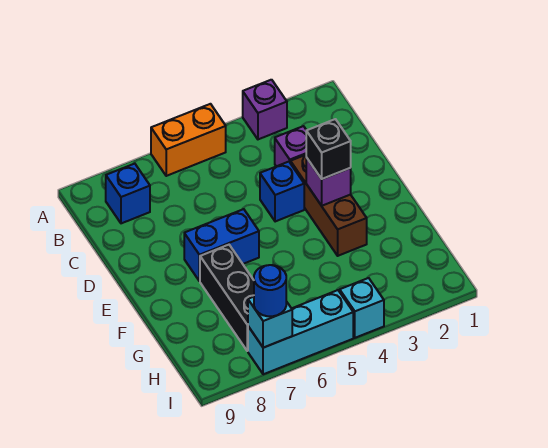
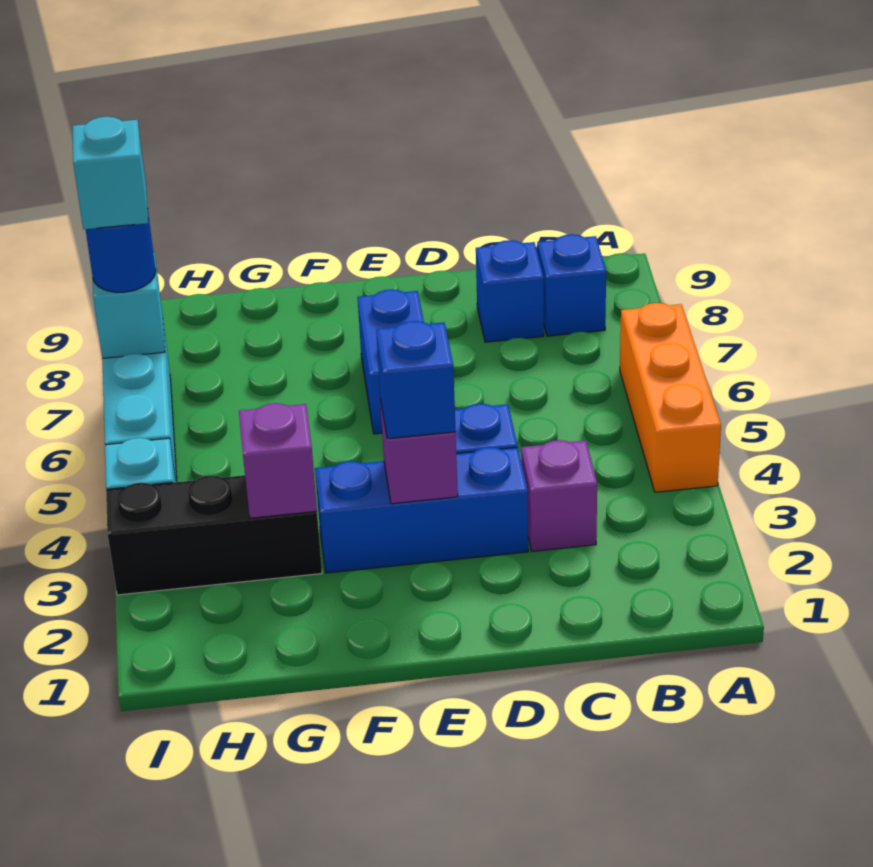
purple brick A3 level 1 -> purple brick G3 level 2
orange brick A5:A6 level 1 -> orange brick A4:A6 level 1
none -> blue brick C8 level 1
brown brick D3:F3 level 1 -> blue brick D3:F3 level 1
black brick E3 level 3 -> blue brick E3 level 3
black brick F7:H7 level 1 -> black brick G3:I3 level 1
none -> cyan brick I7 level 4

